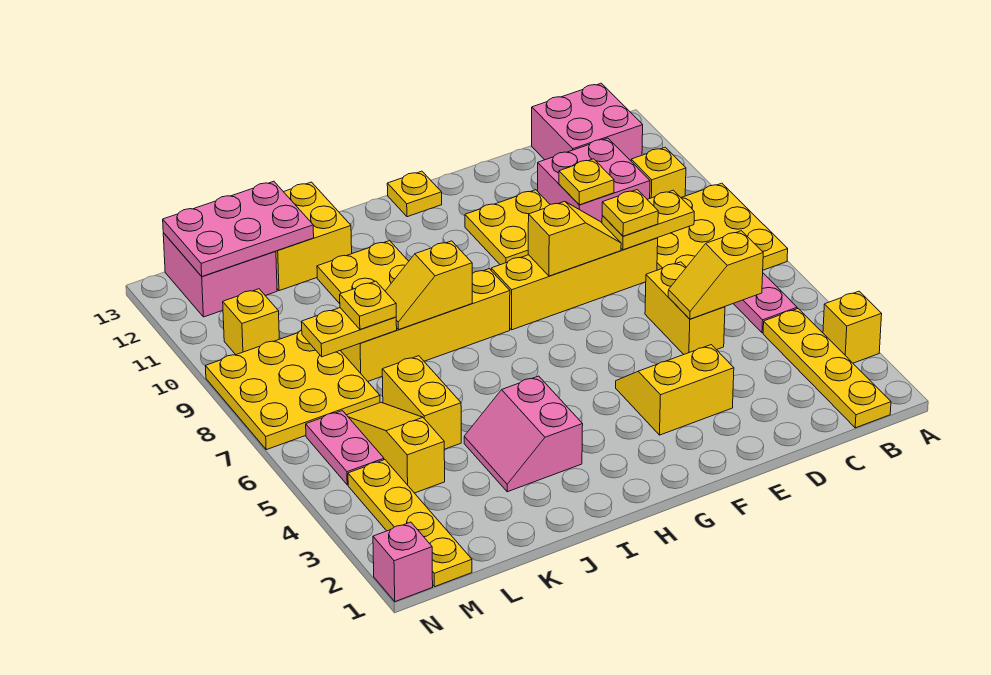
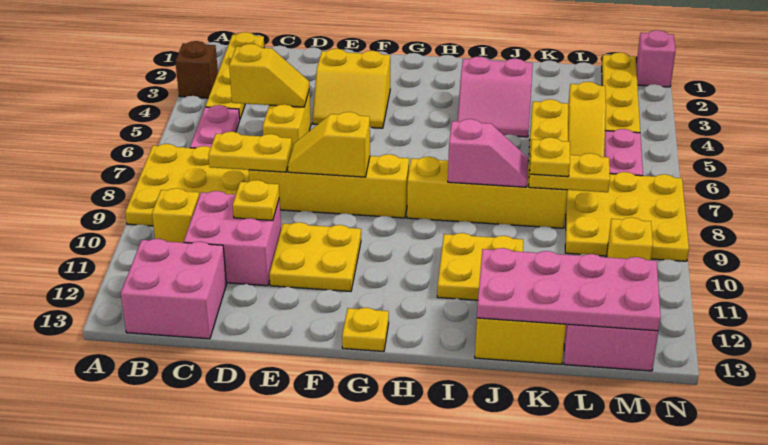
yellow brick A3 level 1 -> brown brick A3 level 1
yellow plate D8 level 3 -> none
pink slope I3:J4 level 1 top I -> pink slope I3:J4 level 1 top 3
yellow slope I8:J8 level 2 top I -> pink slope I8:J8 level 2 top I
pink plate K12:M13 level 2 -> pink plate J12:M13 level 2

